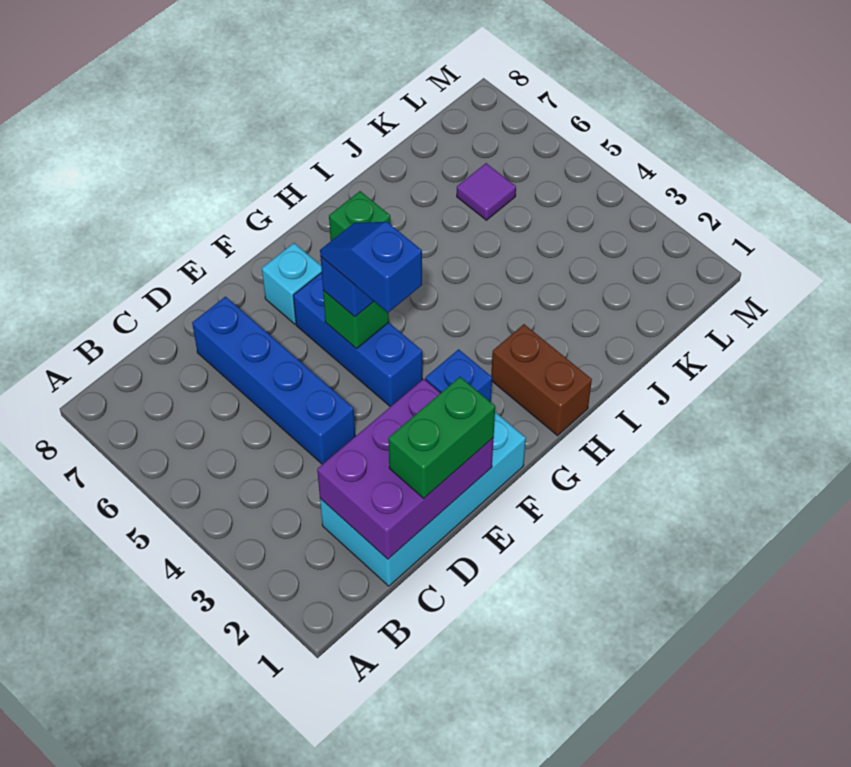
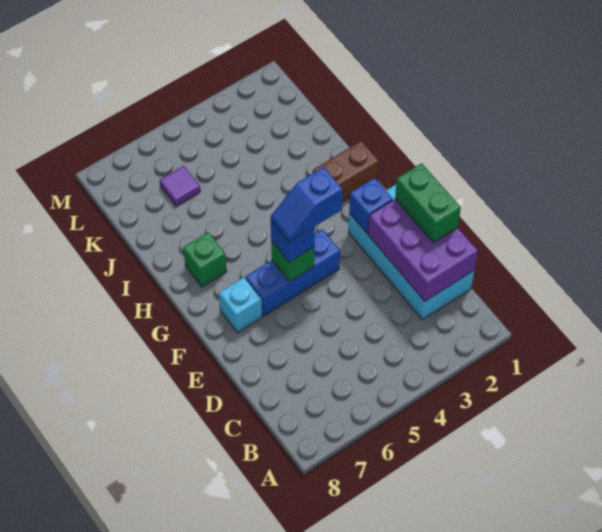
blue brick D4:D7 level 1 -> none

